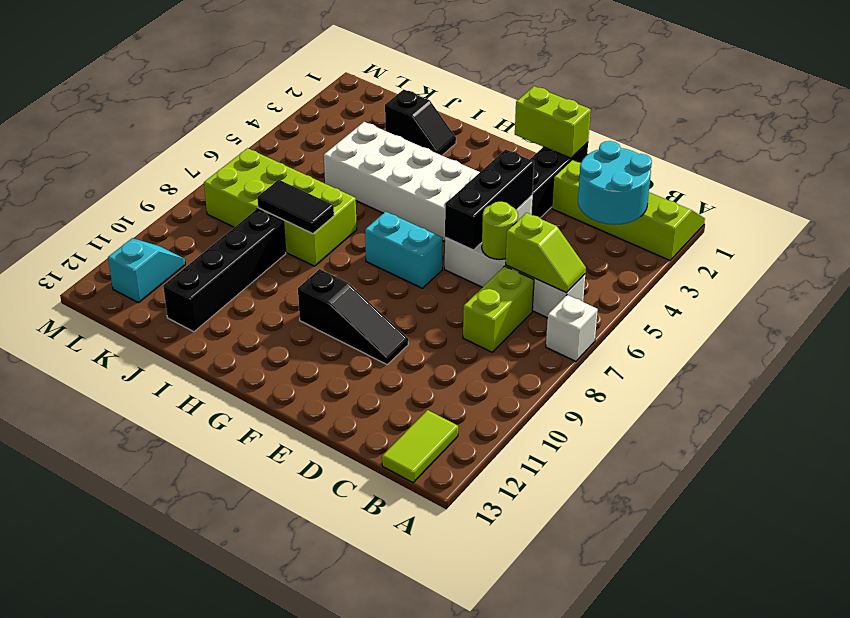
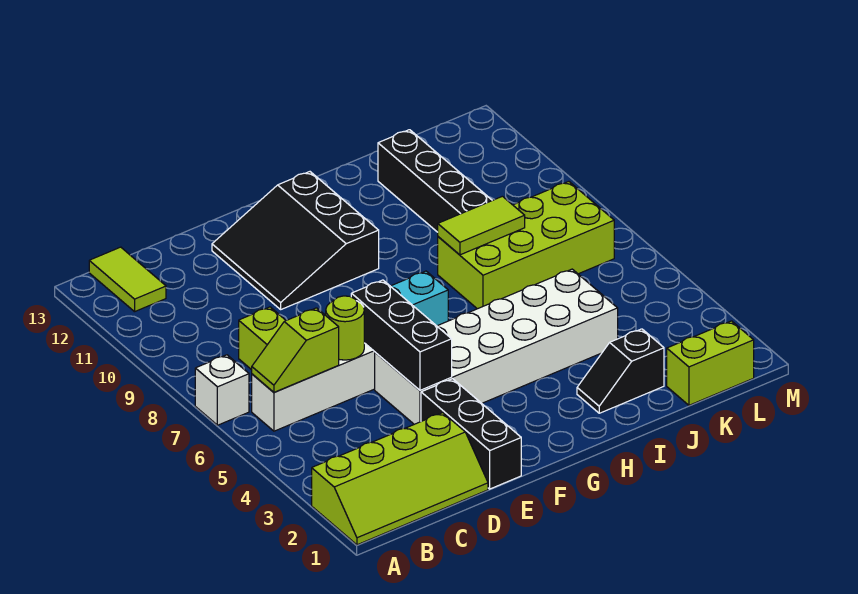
cyan round brick B2:C3 level 2 -> none
lime brick E1:F1 level 2 -> lime brick K1:L1 level 1
black slope E10:G10 level 1 top G -> black slope E10:G12 level 1 top G
black tile I8:J8 level 2 -> lime tile I8:J8 level 2
cyan slope L11:L12 level 1 top 12 -> none

